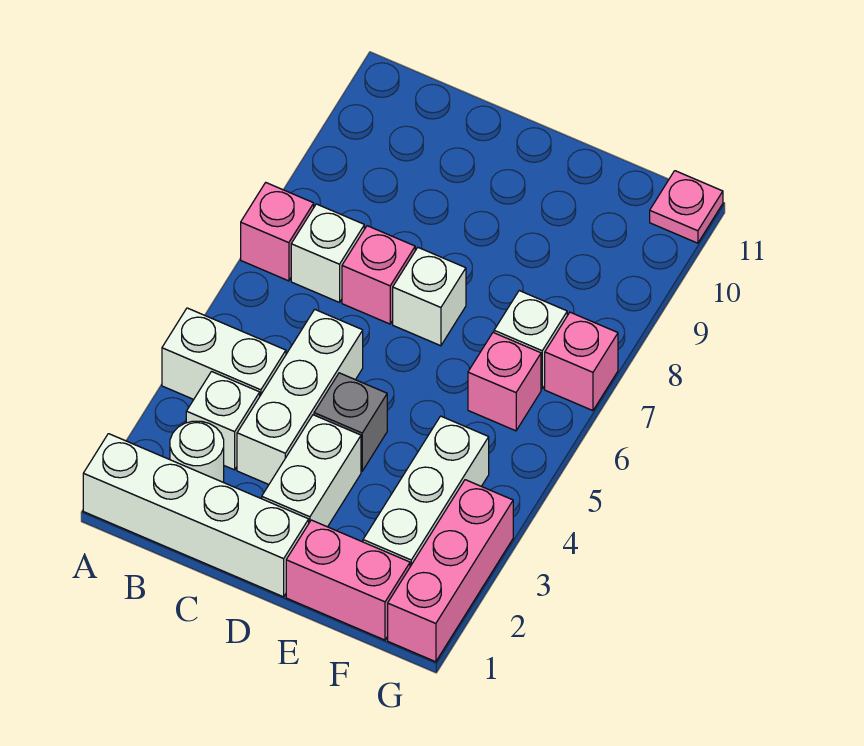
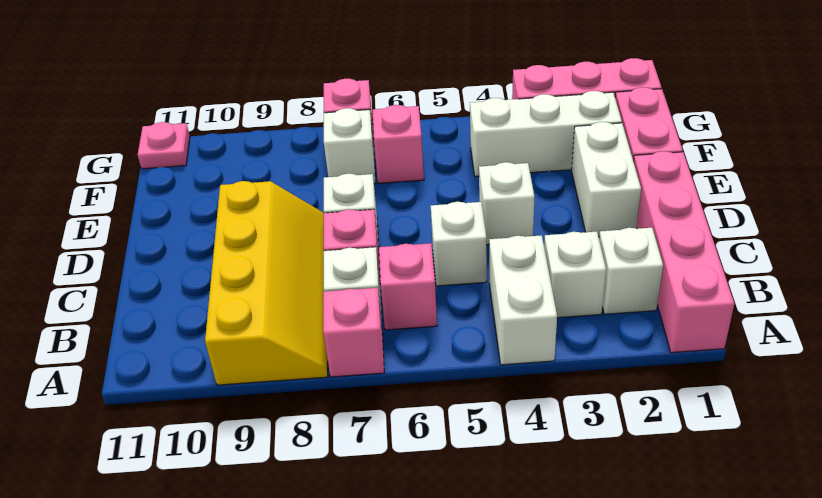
white brick A1:D1 level 1 -> pink brick A1:D1 level 1
none -> yellow slope A8:D9 level 1 top 9
white round brick B2 level 1 -> white brick B2 level 1
none -> pink brick B6 level 1
white brick C3:C5 level 1 -> white brick C5 level 1
white brick D2:D3 level 1 -> white brick D2:E2 level 1
grey brick D4 level 1 -> white brick D4 level 1

